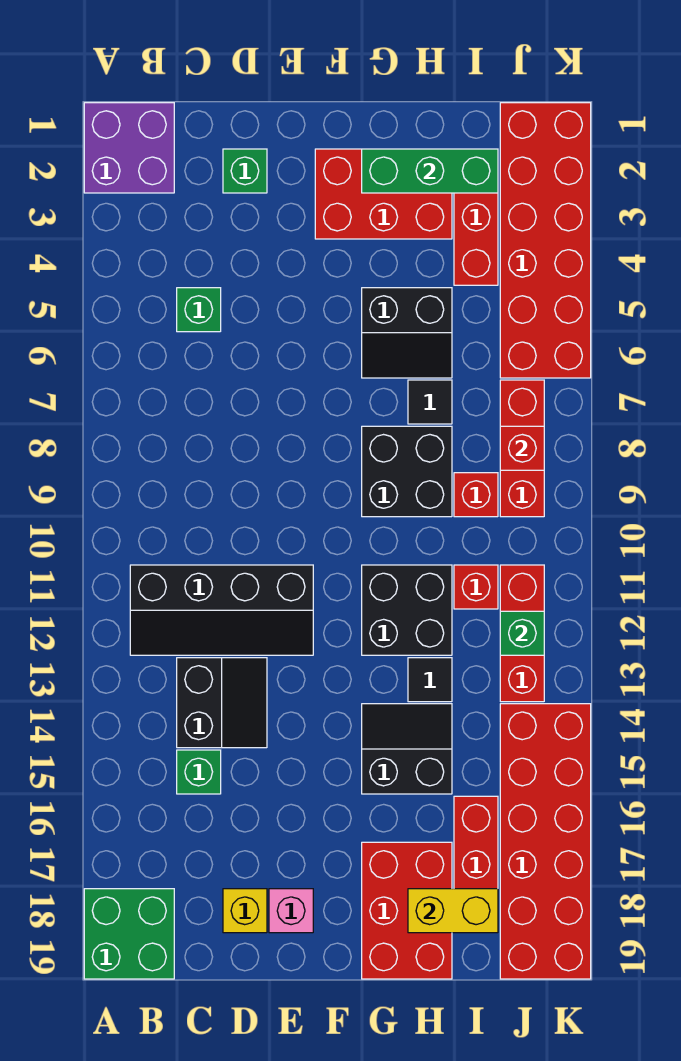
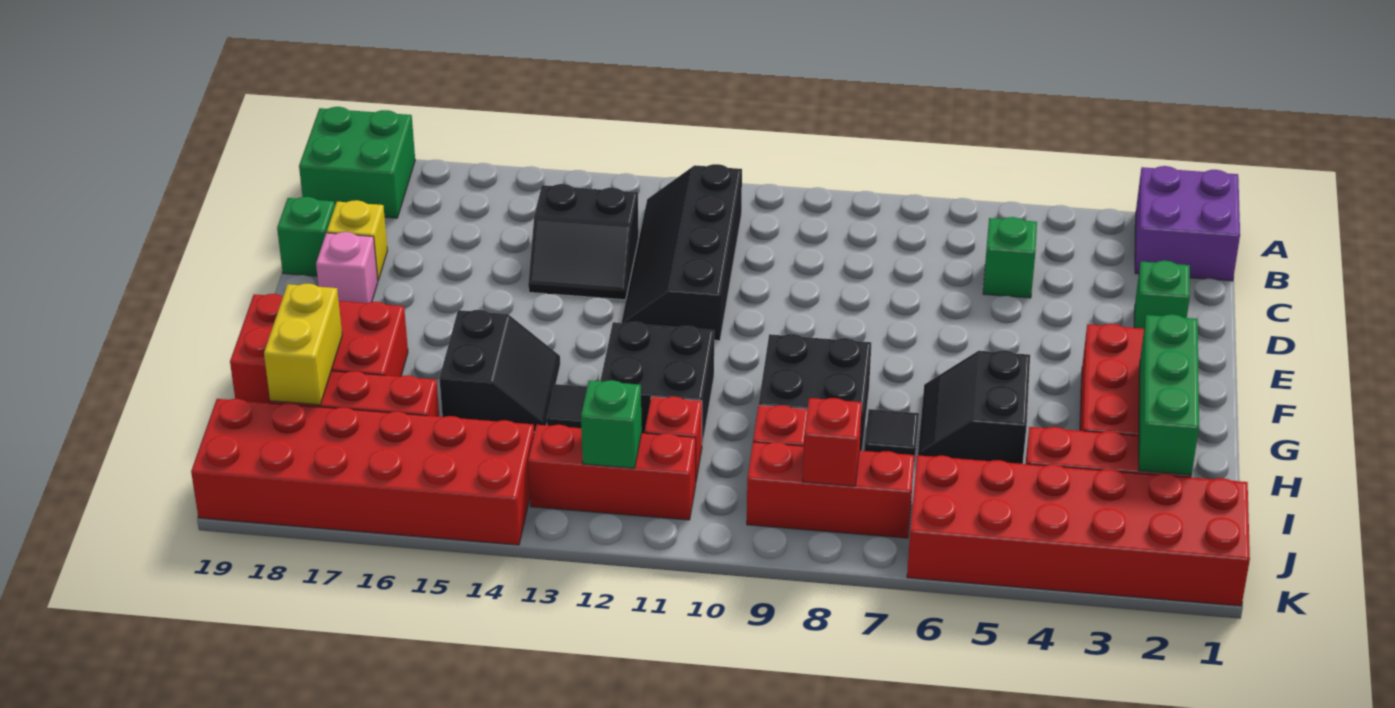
green brick C15 level 1 -> green brick D19 level 1

